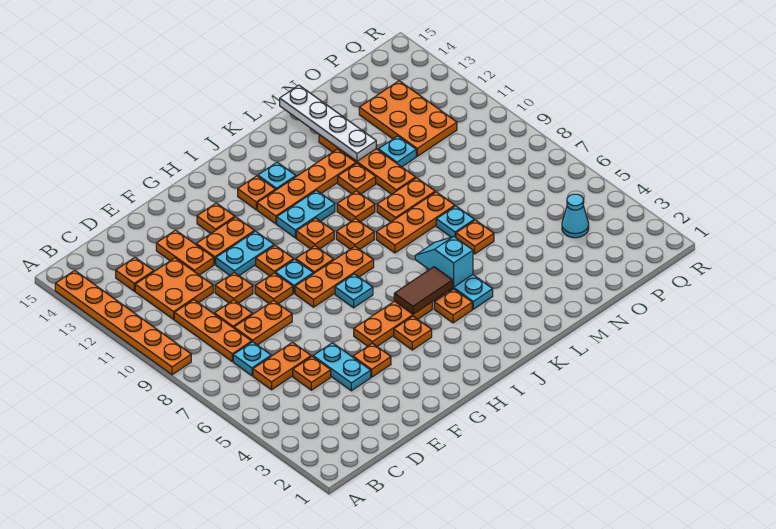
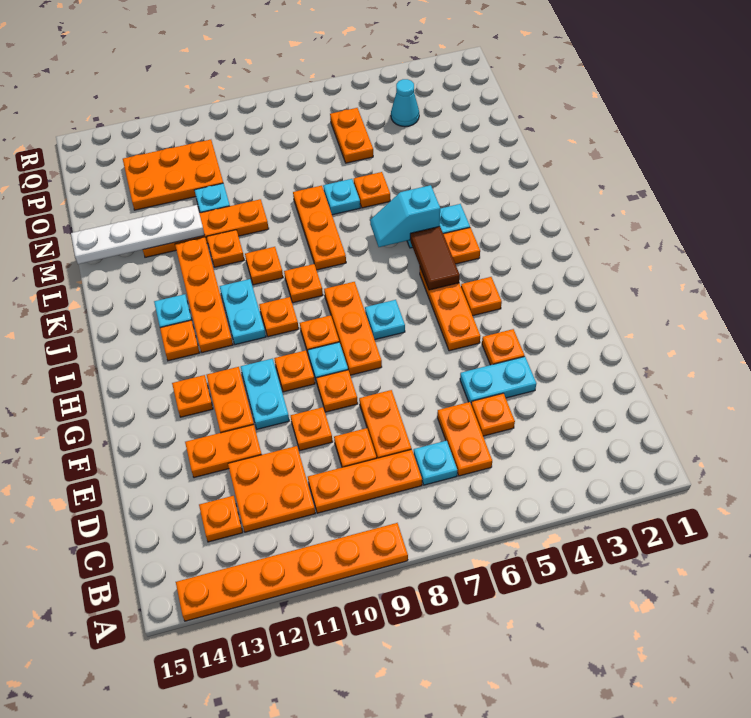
orange plate L9:M9 level 1 -> orange plate O6:P6 level 1

